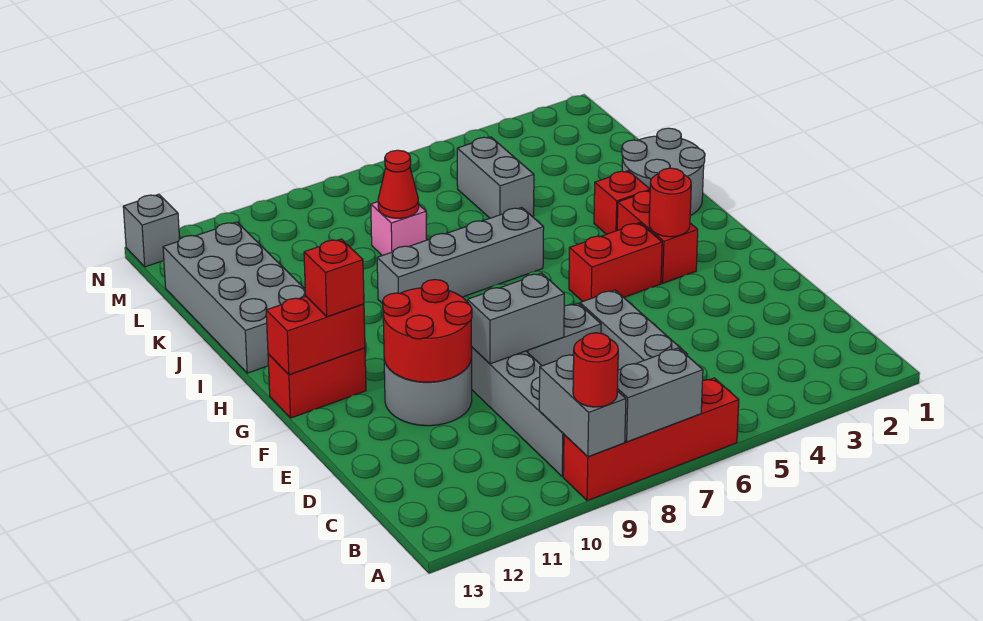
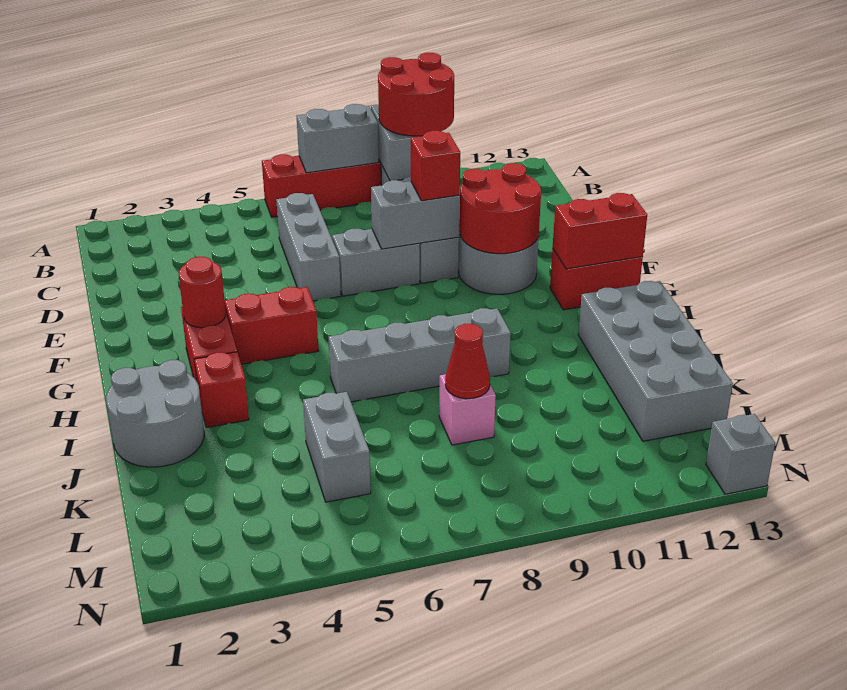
red round brick A9 level 3 -> red round brick A9:B10 level 3
red brick G12 level 3 -> red brick E9 level 3

